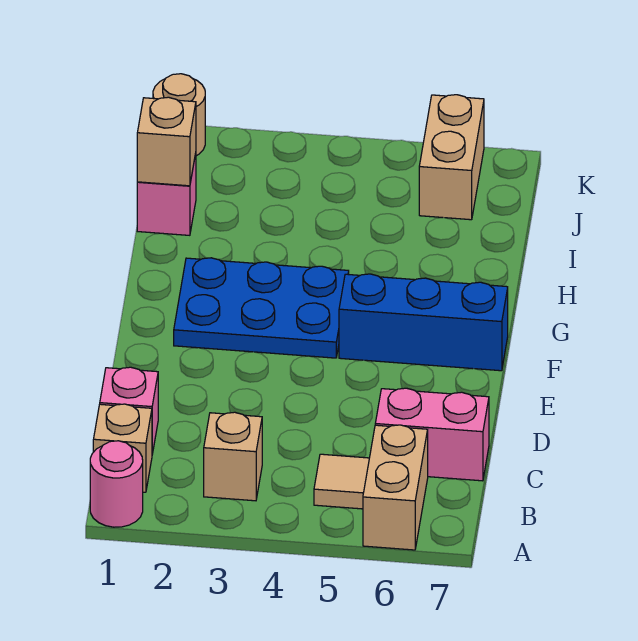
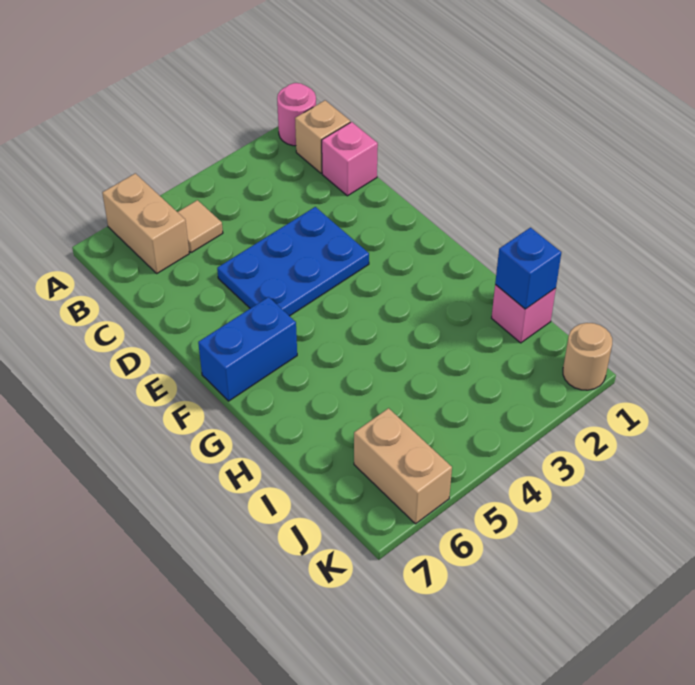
tan brick B3 level 1 -> none
pink brick C6:C7 level 1 -> none
blue plate F2:G4 level 1 -> blue plate D3:E5 level 1
blue brick F5:F7 level 1 -> blue brick F6:F7 level 1
tan brick I1 level 2 -> blue brick I1 level 2

